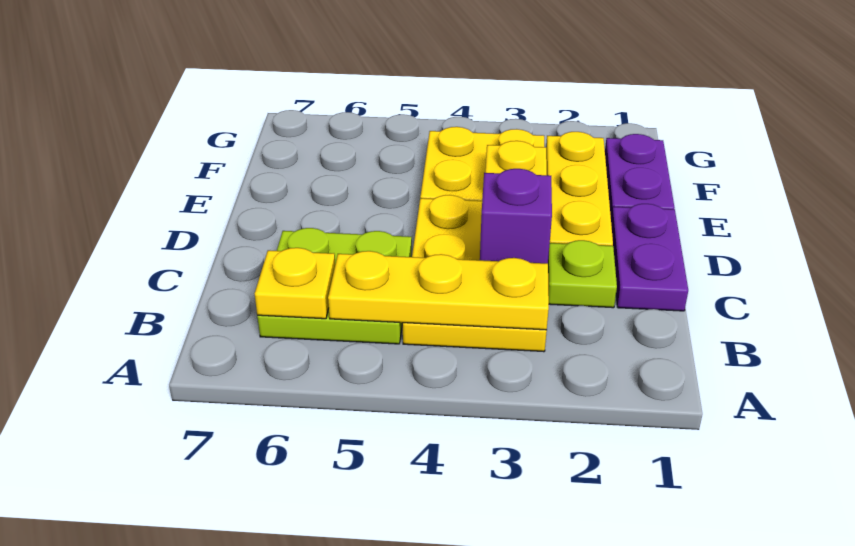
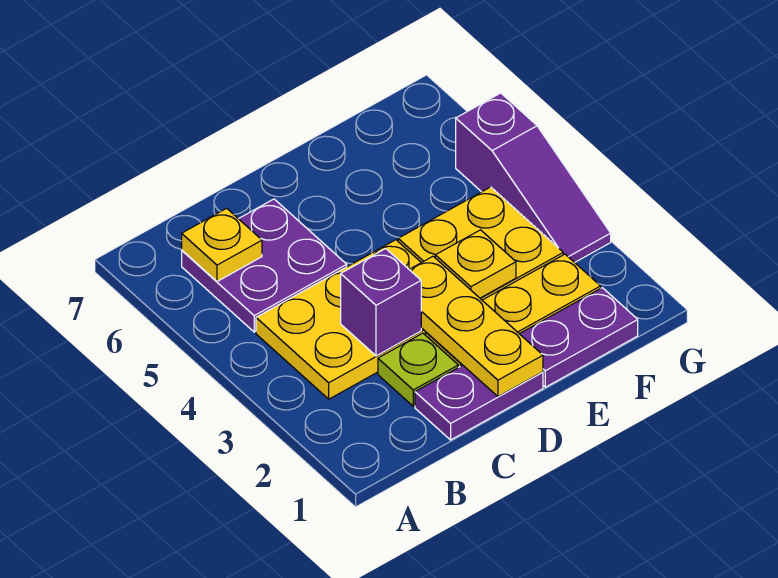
yellow plate B3:B5 level 2 -> yellow plate D1:D3 level 2
lime plate B5:C6 level 1 -> purple plate B5:C6 level 1
none -> purple slope G3:G5 level 1 top 5

